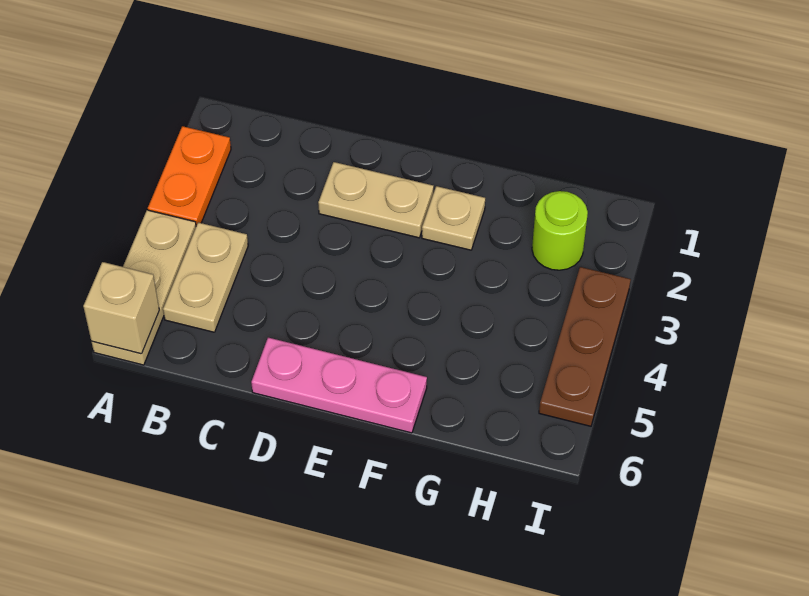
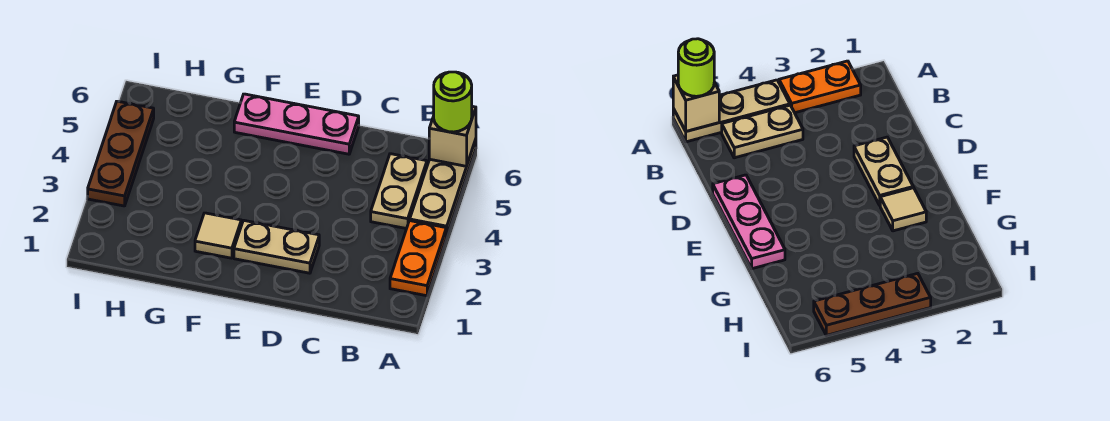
tan plate F2 level 1 -> tan tile F2 level 1
lime round brick H2 level 1 -> lime round brick A6 level 3

